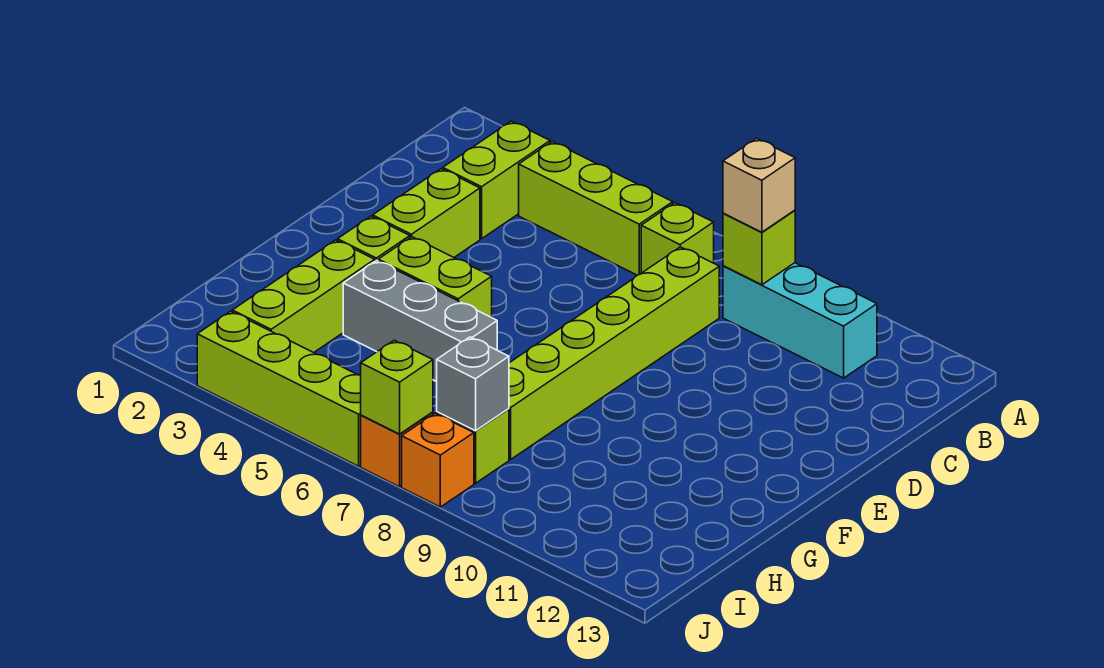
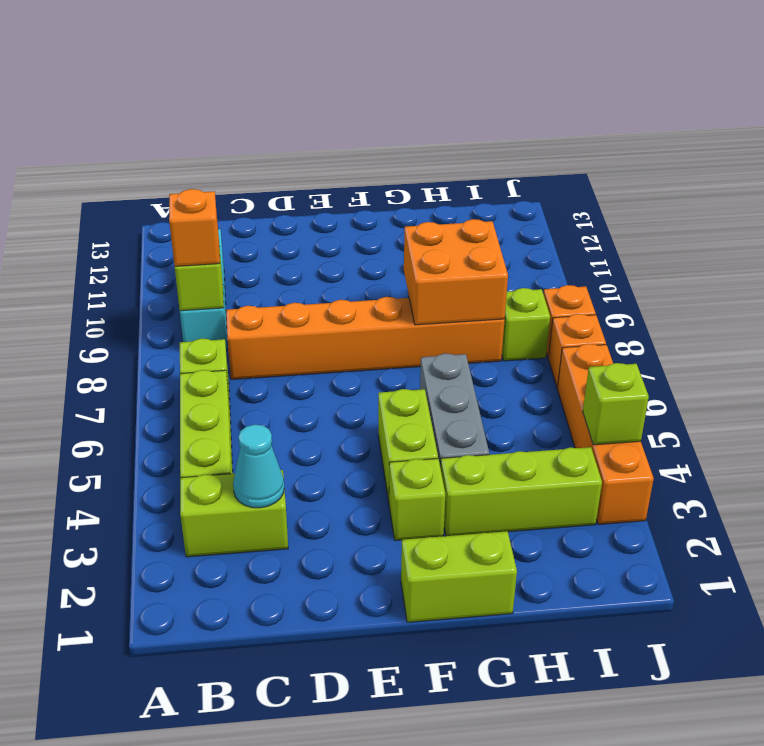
tan brick B9 level 3 -> orange brick B9 level 3
none -> cyan cone C3 level 2
lime brick C8:H8 level 1 -> orange brick C8:H8 level 1
lime brick D3:E3 level 1 -> lime brick F1:G1 level 1
none -> orange brick G8:H9 level 2
grey brick I8 level 2 -> none
lime brick J3:J6 level 1 -> orange brick J3:J6 level 1
lime brick J7 level 2 -> lime brick J4 level 2

